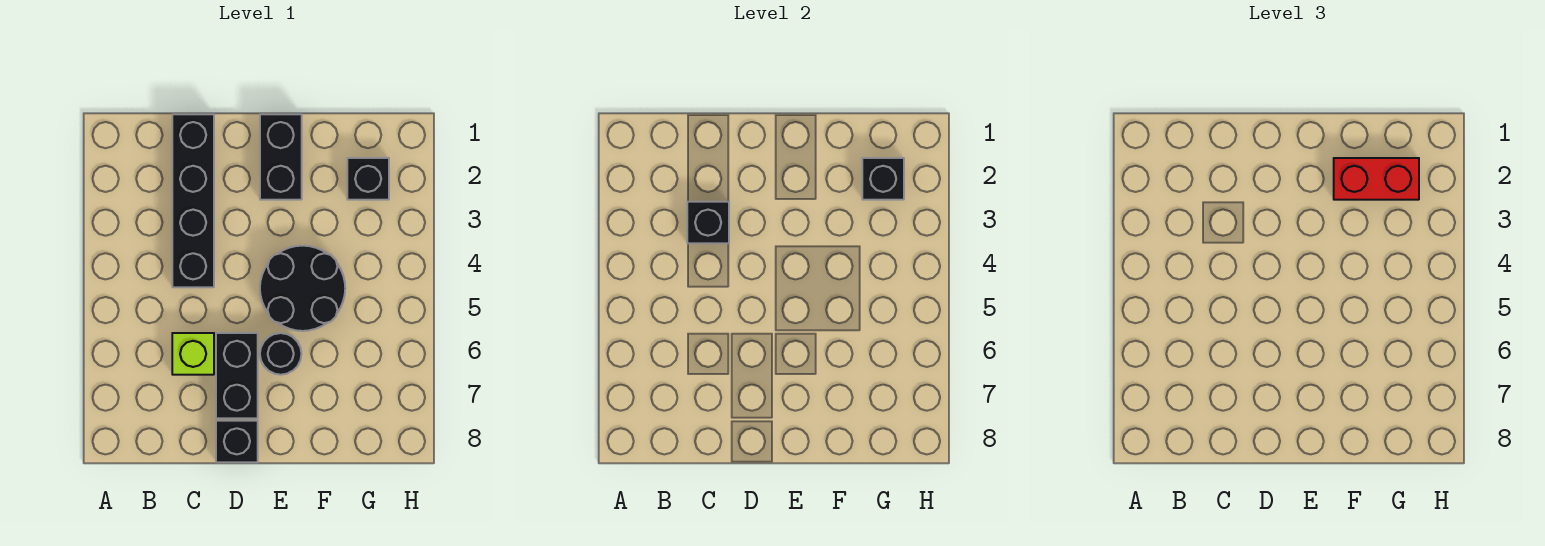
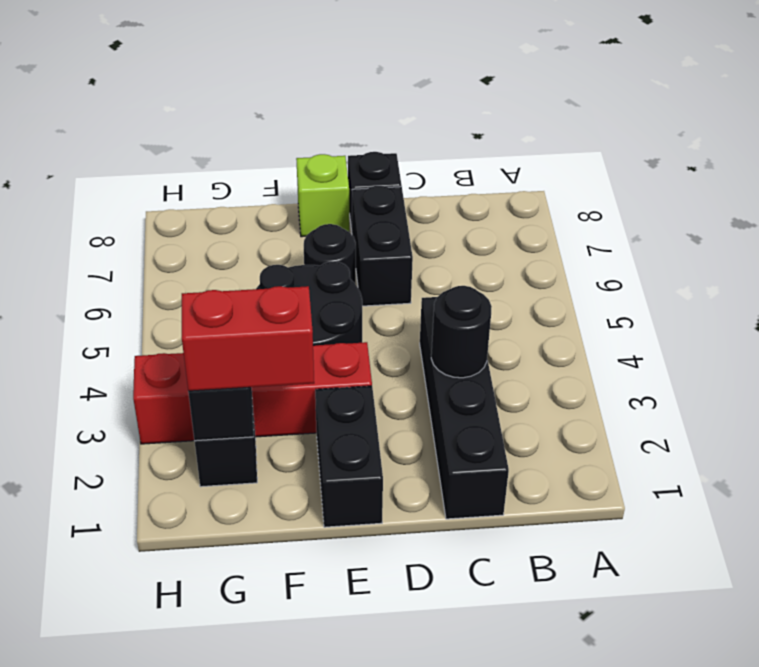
black brick C3 level 2 -> black round brick C3 level 2
lime brick C6 level 1 -> lime brick E8 level 1
none -> red brick E3:H3 level 1

